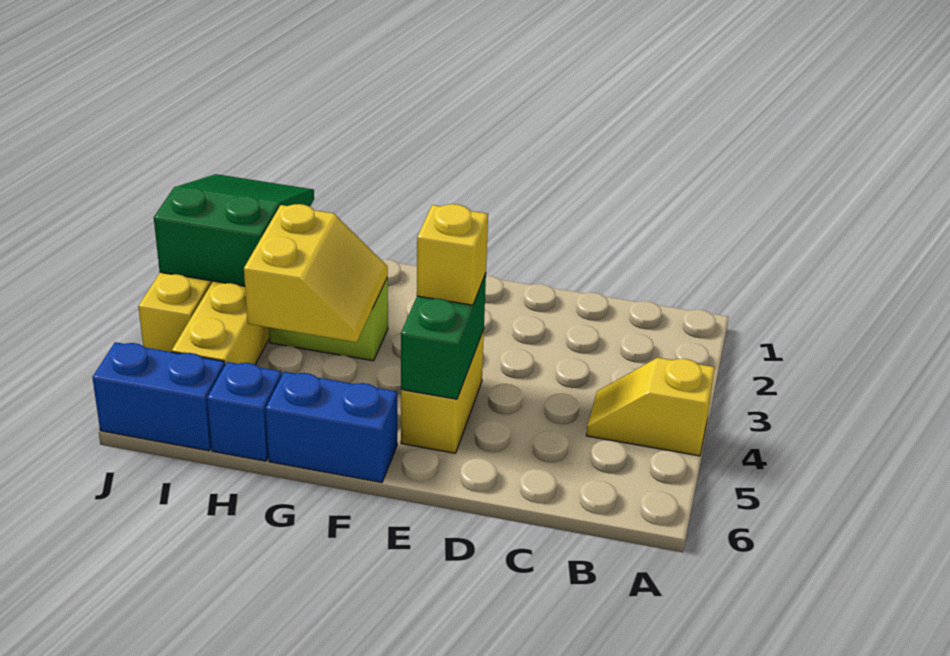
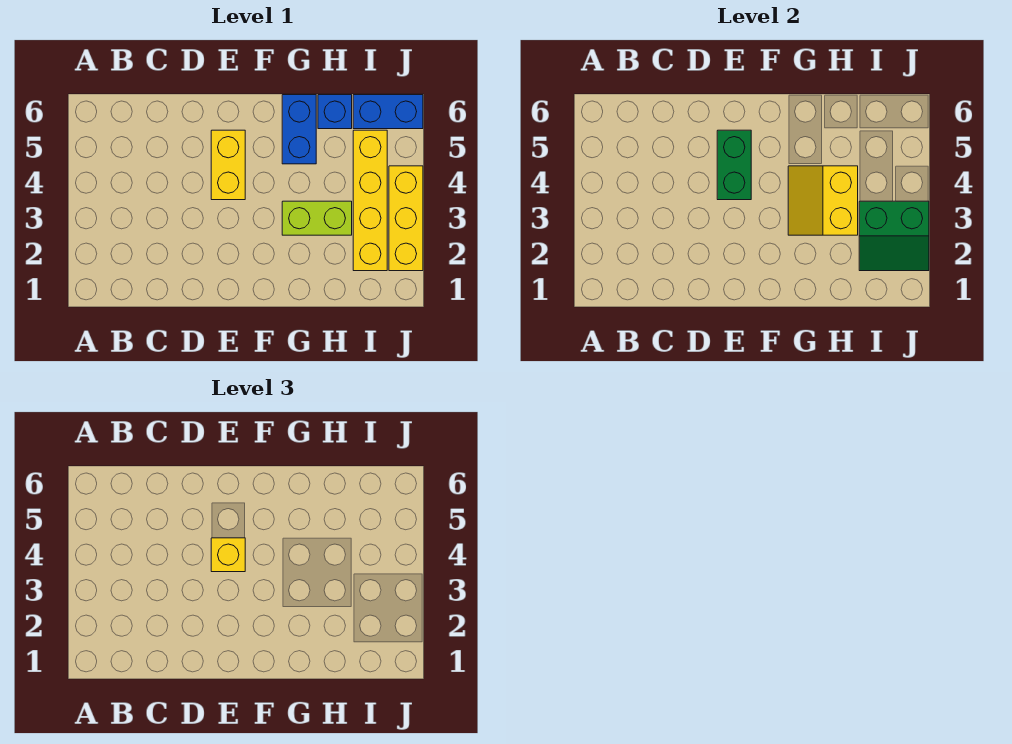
yellow slope A4:B4 level 1 top A -> none
blue brick F6:G6 level 1 -> blue brick G5:G6 level 1
green slope I1:J3 level 2 top 3 -> green slope I2:J3 level 2 top 3

